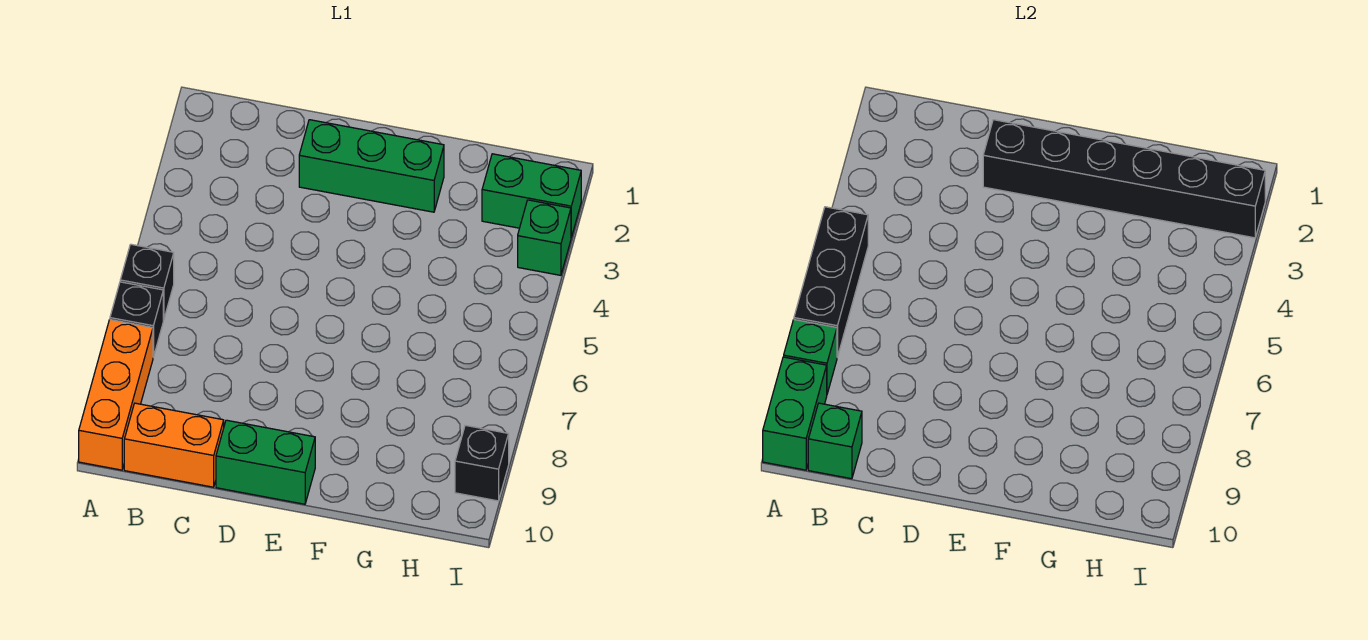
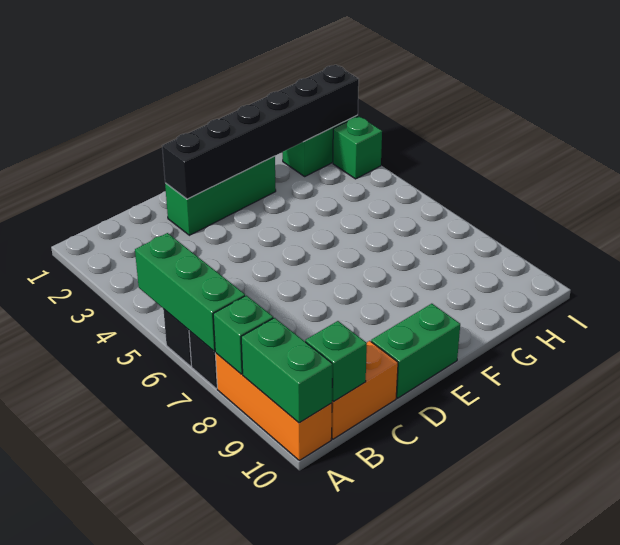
black brick A5:A7 level 2 -> green brick A5:A7 level 2
black brick I9 level 1 -> none

